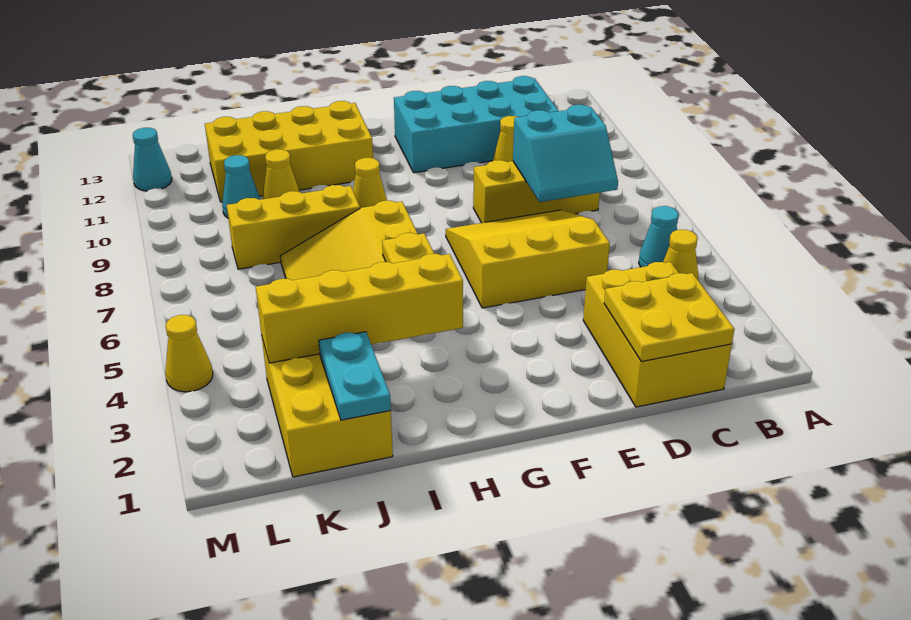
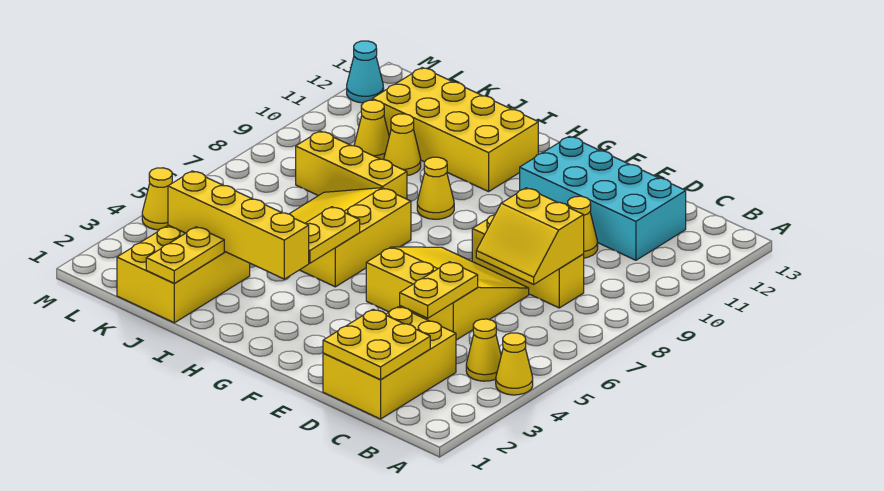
none -> yellow cone A4 level 1
cyan cone B5 level 1 -> none
cyan slope C7:D8 level 2 top 8 -> yellow slope C7:D8 level 2 top 8
none -> yellow plate D4:D5 level 2
cyan plate J1:J2 level 2 -> yellow plate J1:J2 level 2
cyan cone K10 level 1 -> yellow cone K10 level 1

